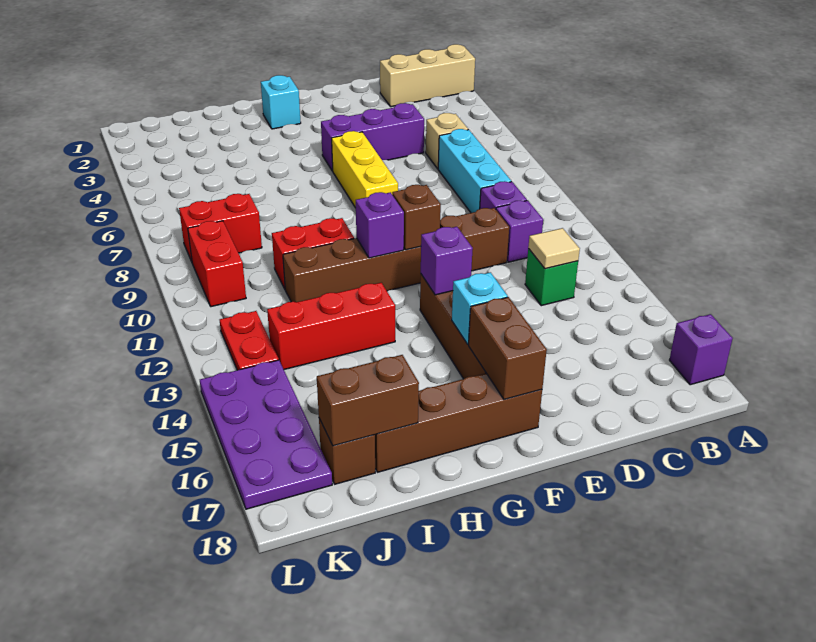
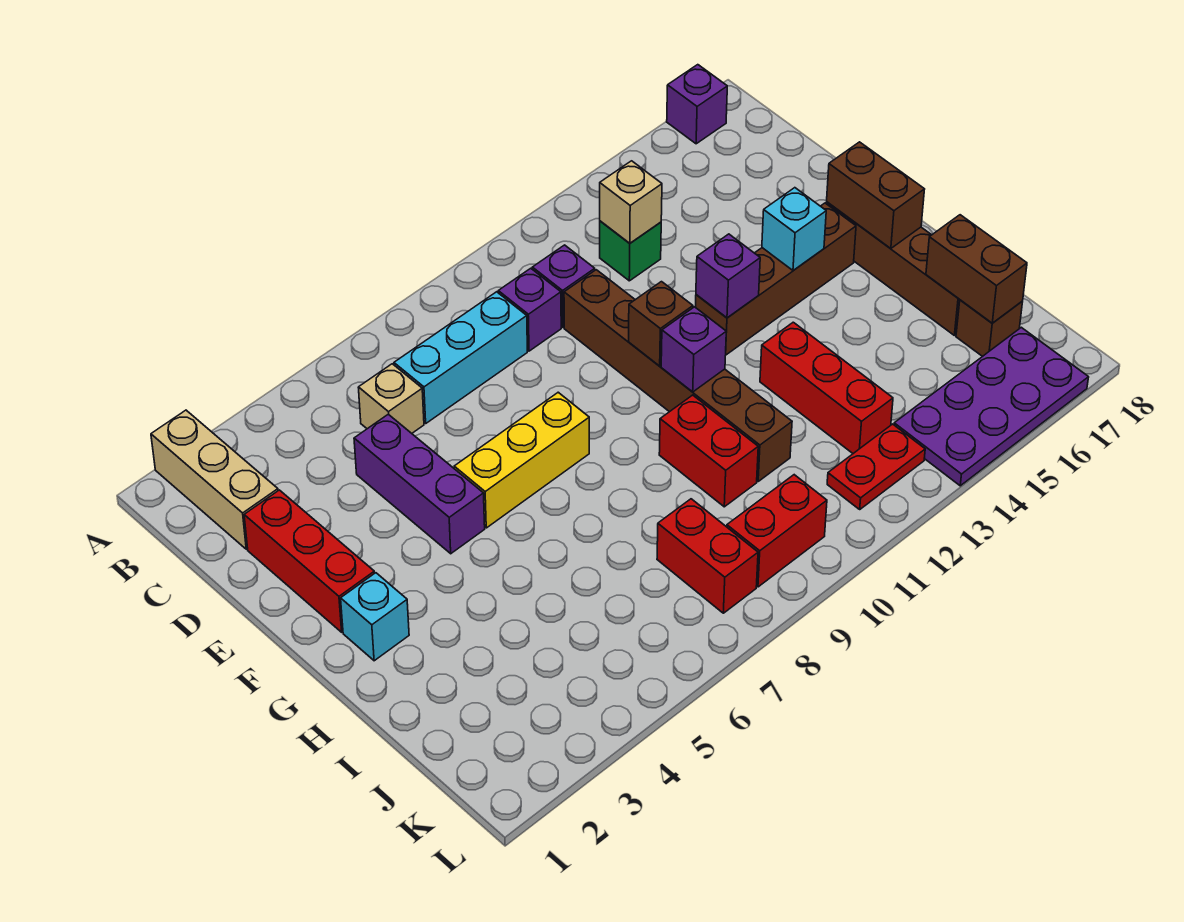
tan tile C13 level 2 -> tan brick C13 level 2
none -> red brick D2:F2 level 1
brown brick F16:F17 level 2 -> brown brick F17:G17 level 2

